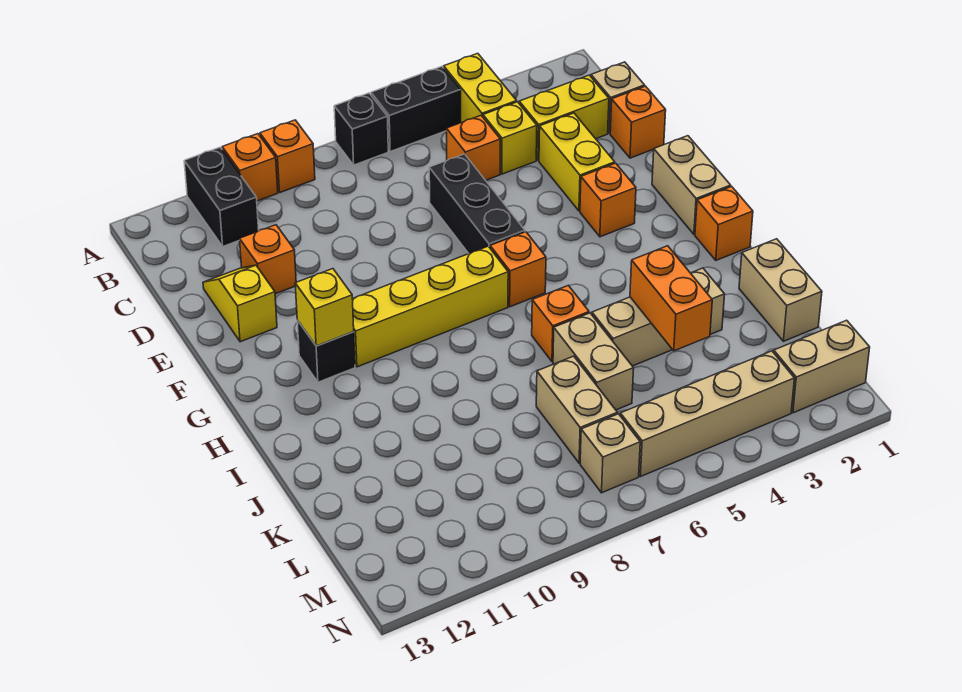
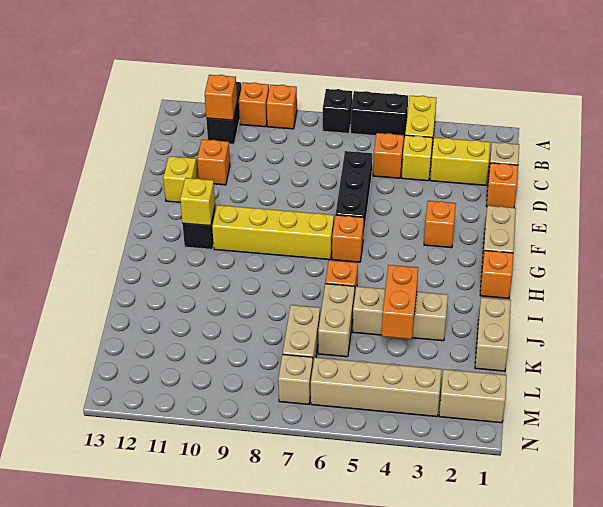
none -> orange brick B11 level 2
yellow brick D3:E3 level 1 -> none

